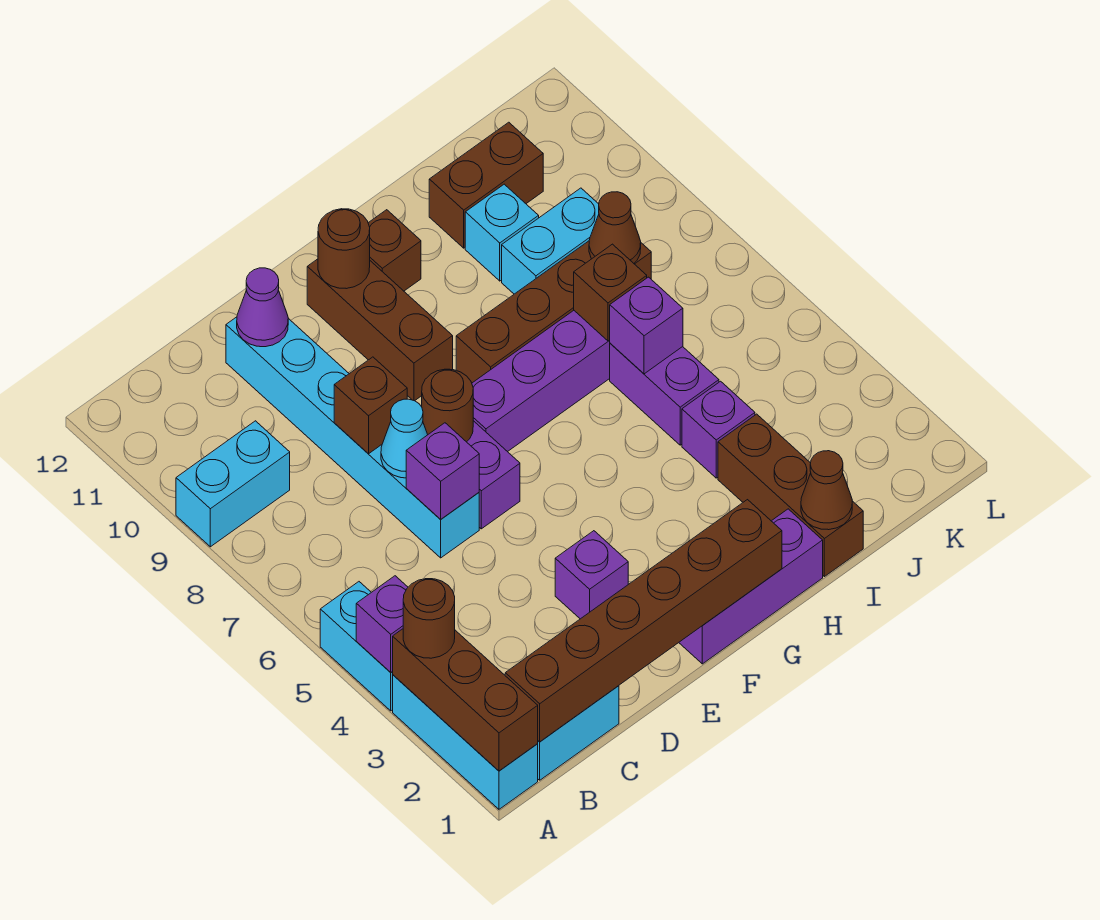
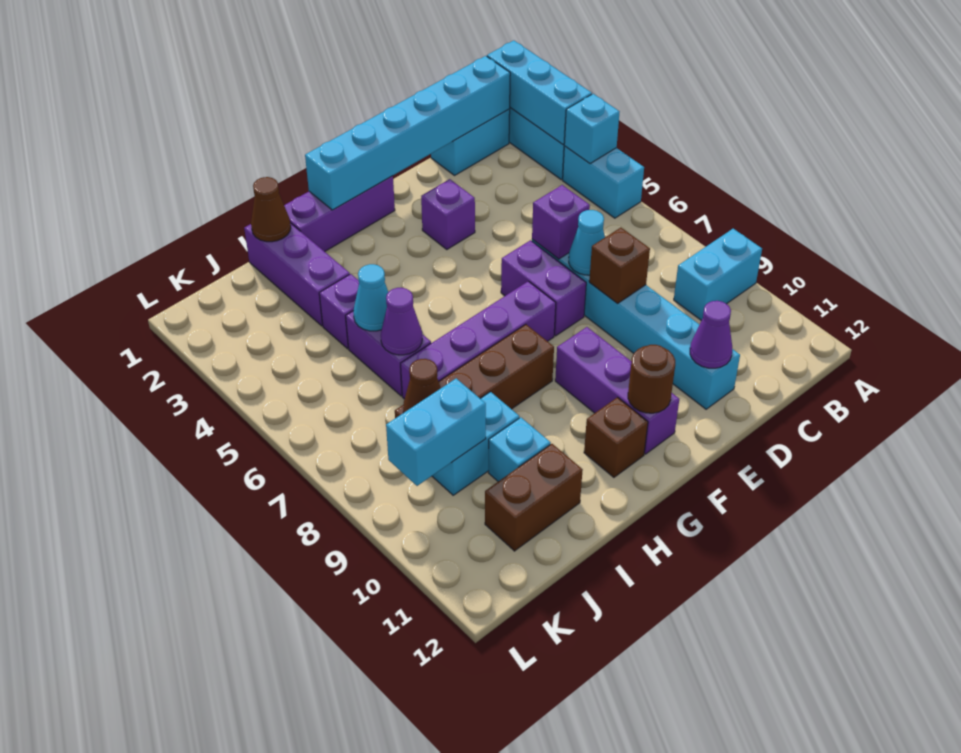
brown brick A1:A3 level 2 -> cyan brick A1:A3 level 2
brown round brick A3 level 3 -> none
purple brick A4 level 2 -> cyan brick A4 level 2
brown brick B1:G1 level 2 -> cyan brick B1:G1 level 2
brown round brick E7 level 2 -> none
brown brick F9:F11 level 1 -> purple brick F9:F11 level 1
brown brick I1:I3 level 1 -> purple brick I1:I3 level 1
none -> cyan cone I5 level 2
purple brick I6 level 2 -> purple cone I6 level 2
brown brick I7 level 2 -> none
none -> cyan brick J9:K9 level 2

